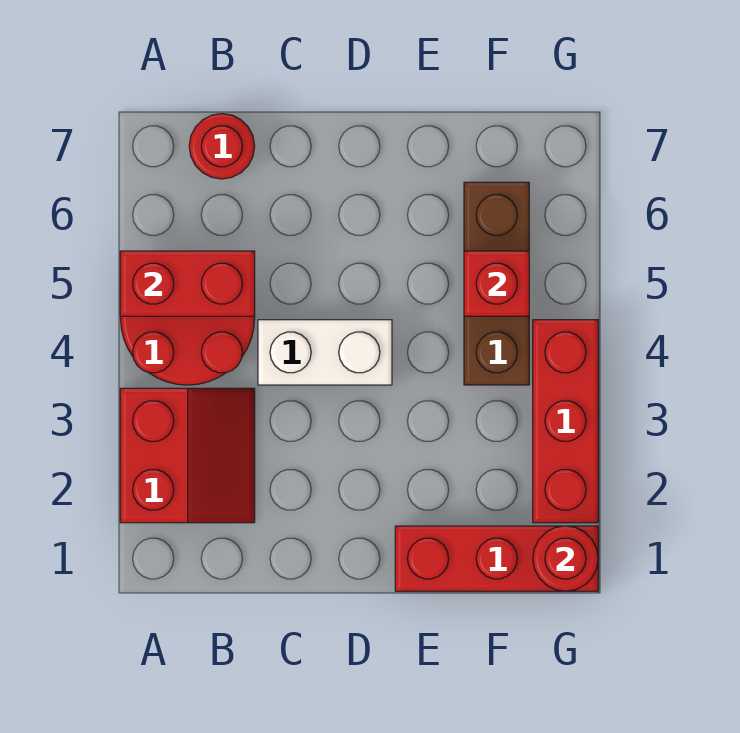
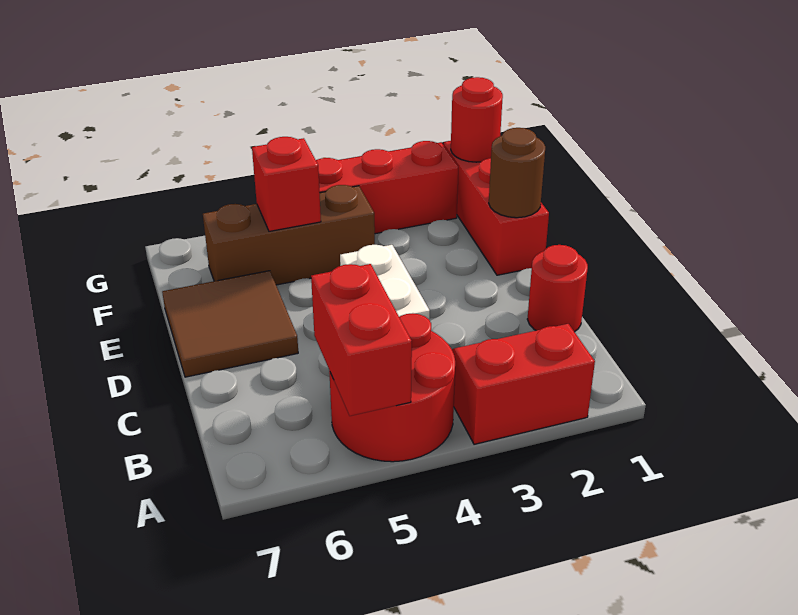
red round brick B7 level 1 -> red round brick C1 level 1
none -> brown tile D6:E7 level 1
none -> brown round brick E1 level 2

